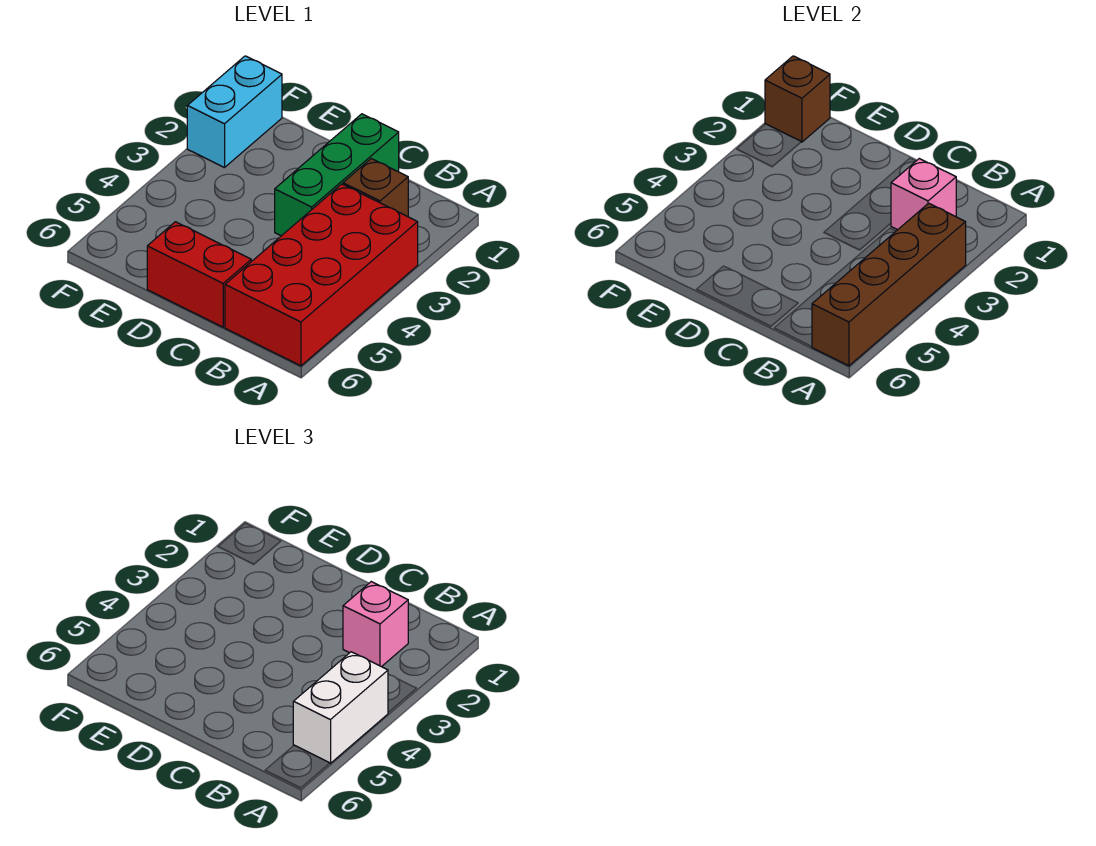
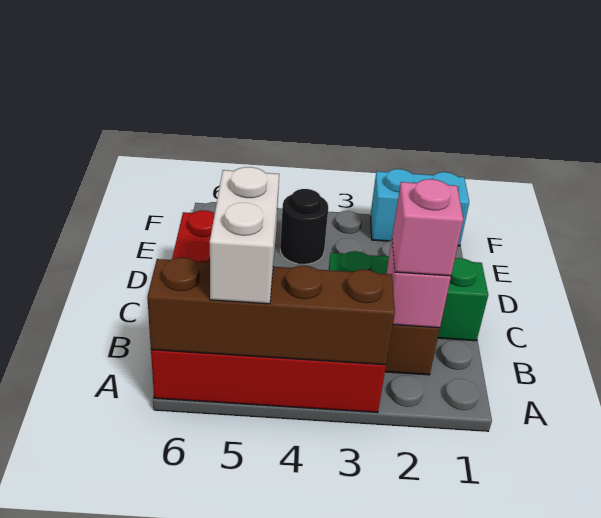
white brick A4:A5 level 3 -> white brick A5:B5 level 3
none -> black round brick E4 level 1
brown brick F1 level 2 -> none

